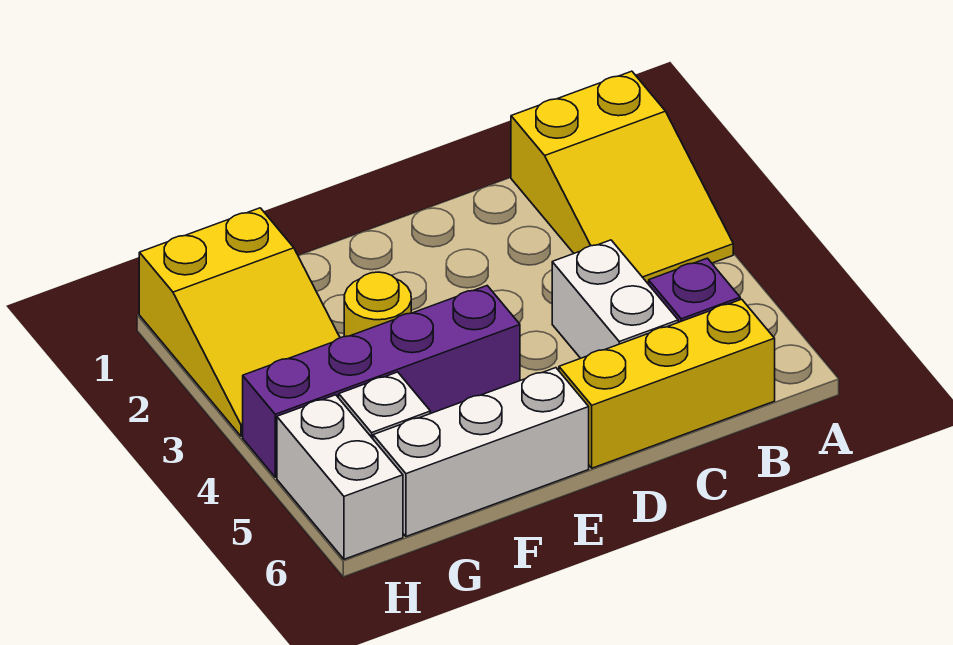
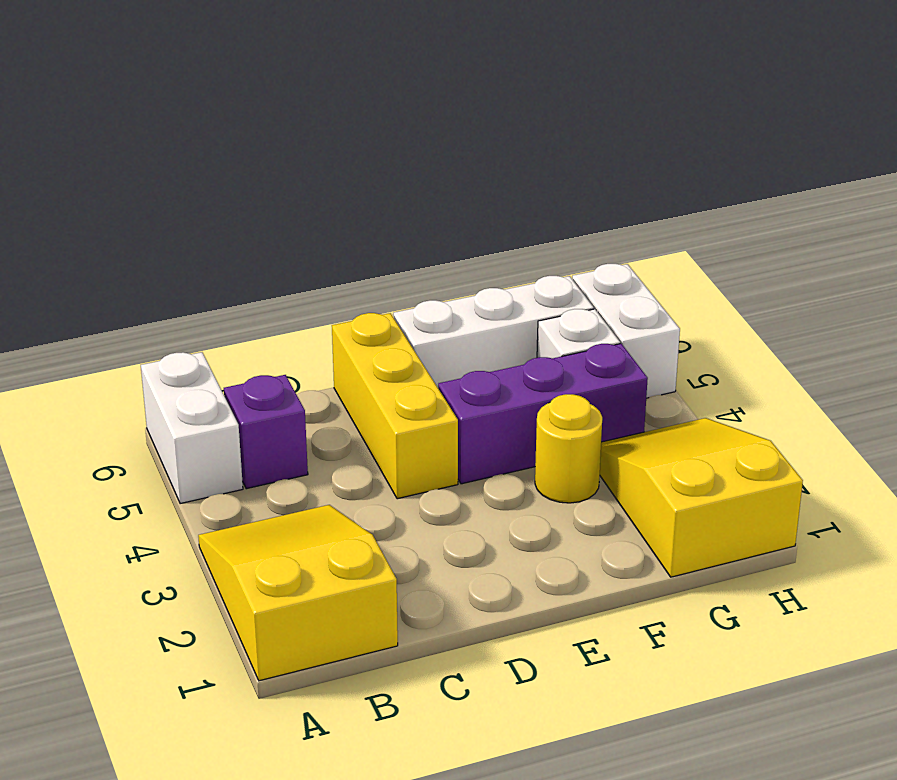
yellow brick B6:D6 level 1 -> yellow brick D4:D6 level 1
white brick C4:C5 level 1 -> white brick A5:A6 level 1
purple brick E4:H4 level 1 -> purple brick E4:G4 level 1

